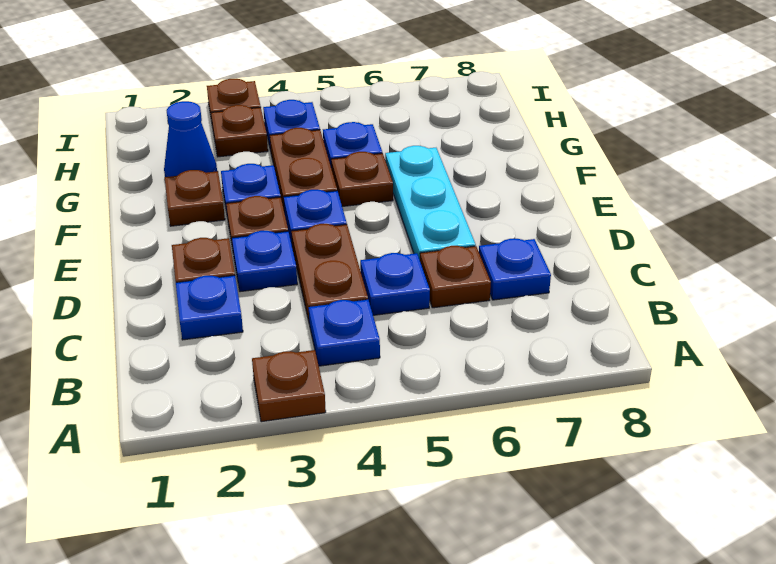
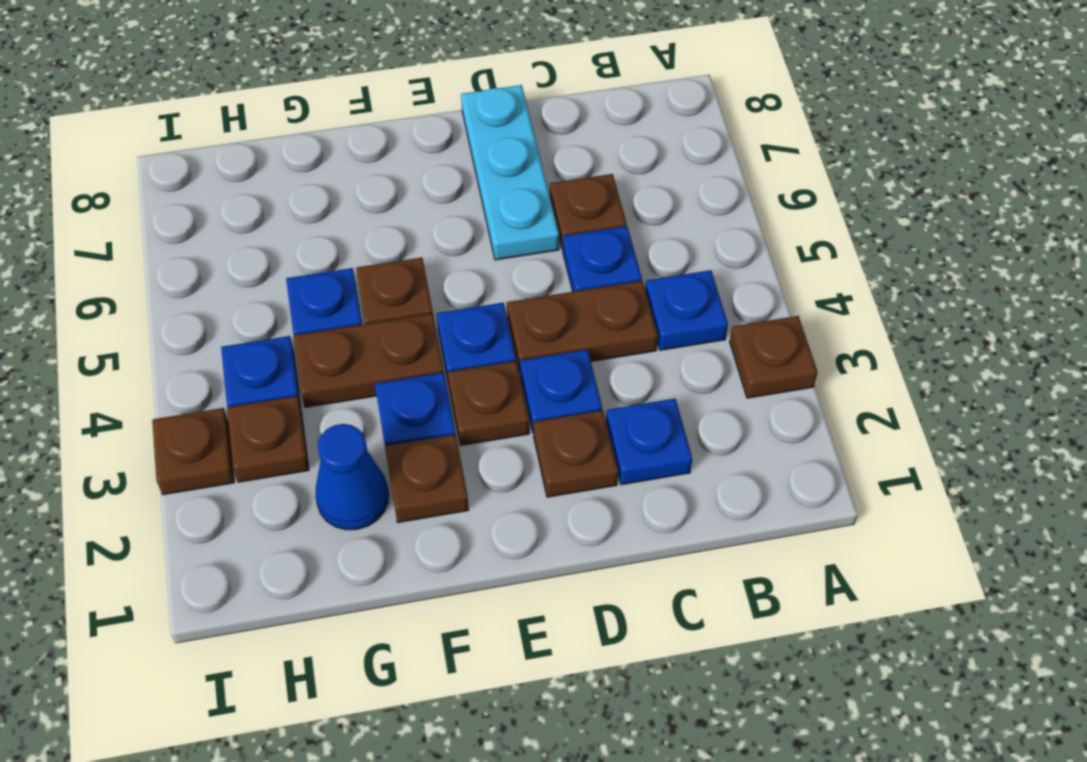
blue plate C7 level 1 -> none
cyan plate D6:F6 level 1 -> cyan plate D6:D8 level 1

